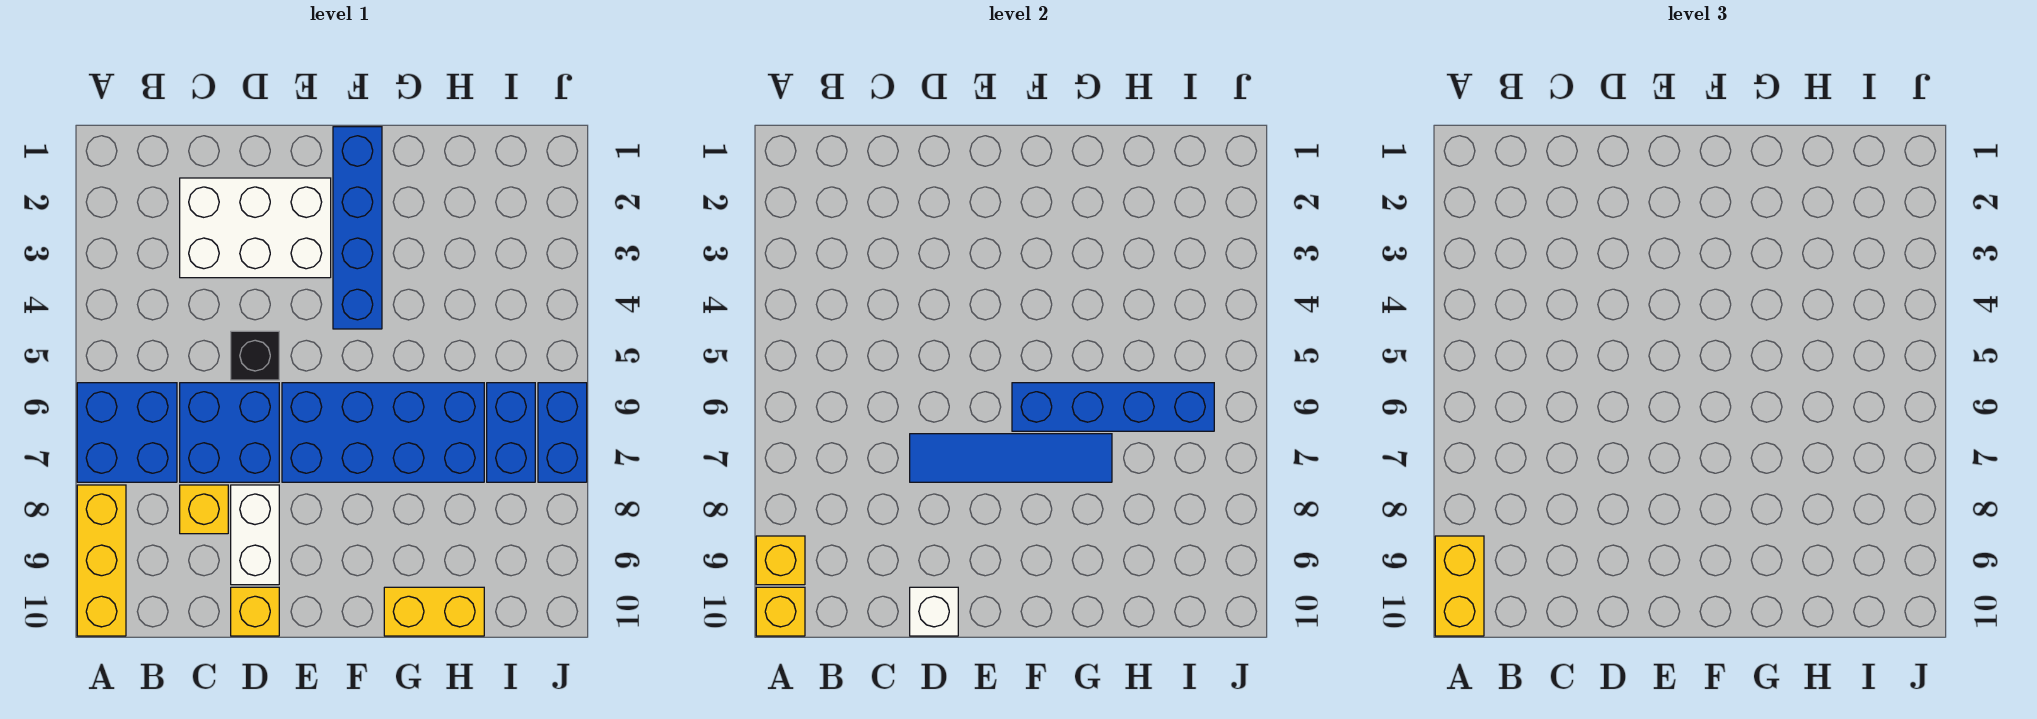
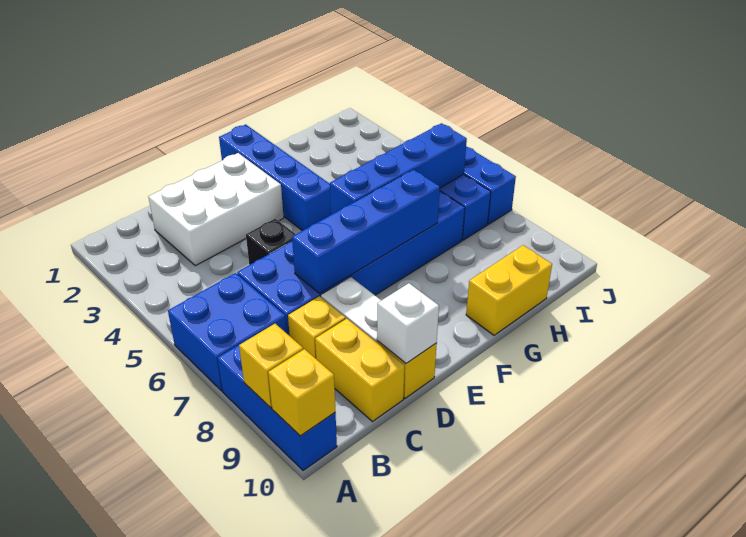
yellow brick A8:A10 level 1 -> blue brick A8:A10 level 1
yellow brick A9:A10 level 3 -> yellow brick C9:C10 level 1
blue tile D7:G7 level 2 -> blue brick D7:G7 level 2

